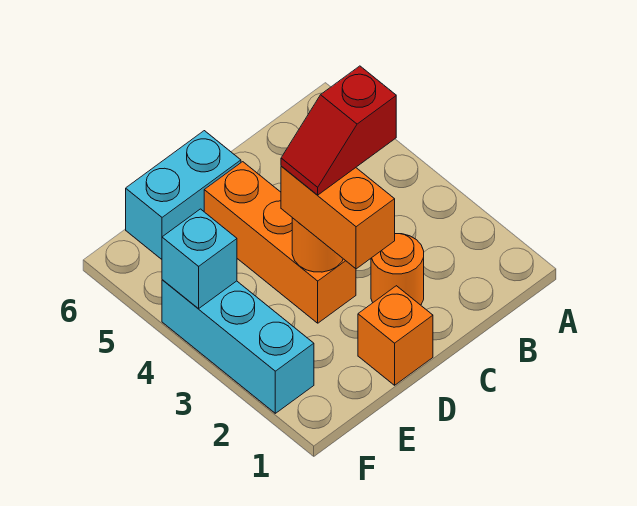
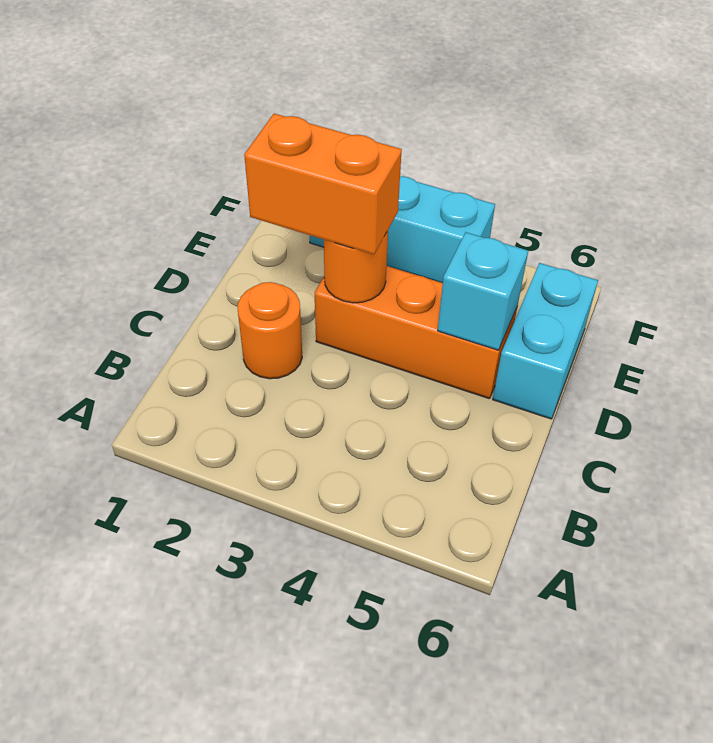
red slope C3:D3 level 4 top C -> none
orange brick D1 level 1 -> none
cyan brick F4 level 2 -> cyan brick D5 level 2

